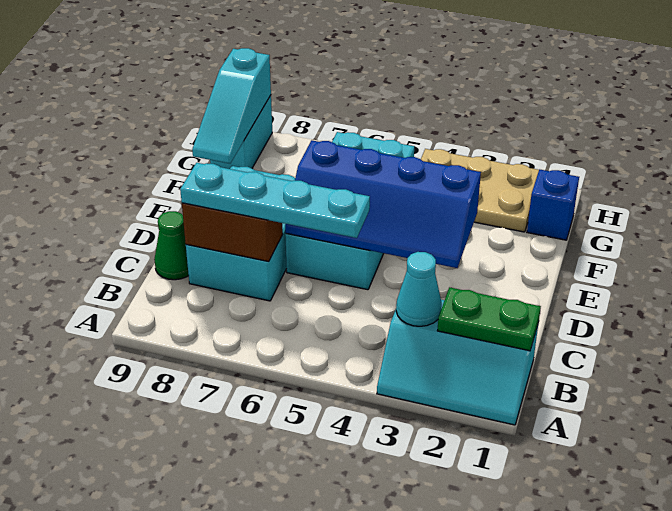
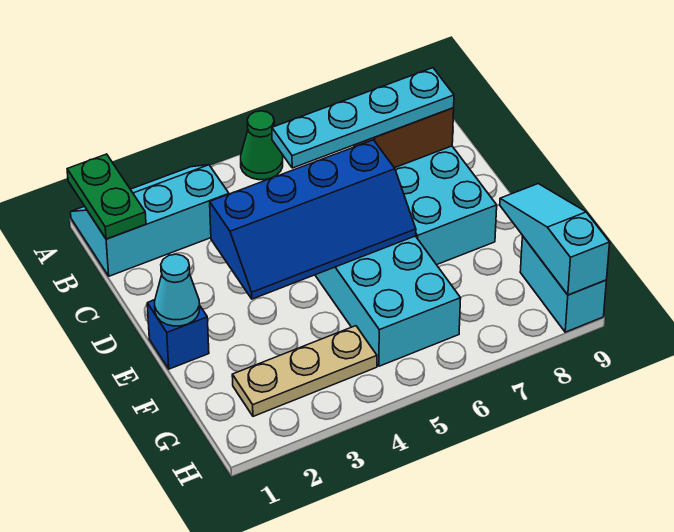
green plate B1:B2 level 2 -> green plate A1:B1 level 2
cyan cone B3 level 2 -> cyan cone E1 level 2
green cone C9 level 1 -> green cone A5 level 1
blue slope D3:E6 level 2 top E -> blue slope D3:E6 level 2 top D
blue brick G1 level 1 -> blue brick E1 level 1
tan plate G2:H4 level 1 -> tan plate G2:G4 level 1

